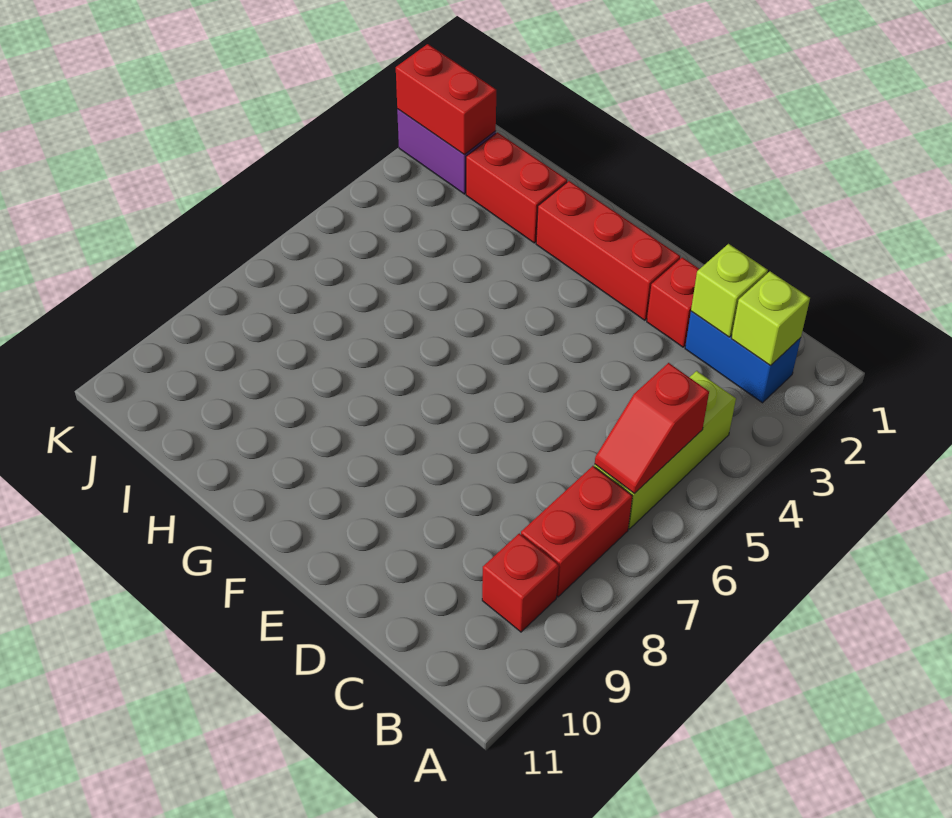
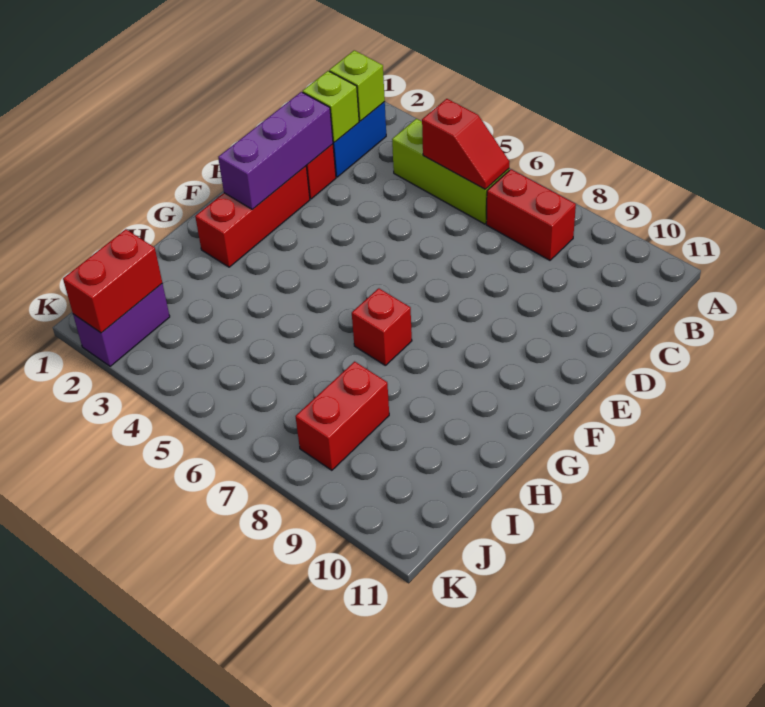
red brick B9 level 1 -> red brick G7 level 1
none -> purple brick D2:F2 level 2
red brick H2:I2 level 1 -> red brick I8:J8 level 1

